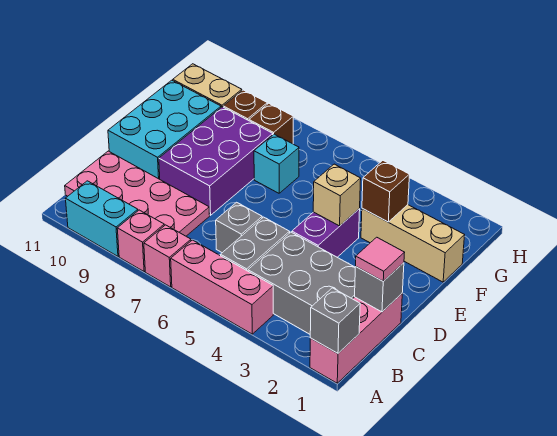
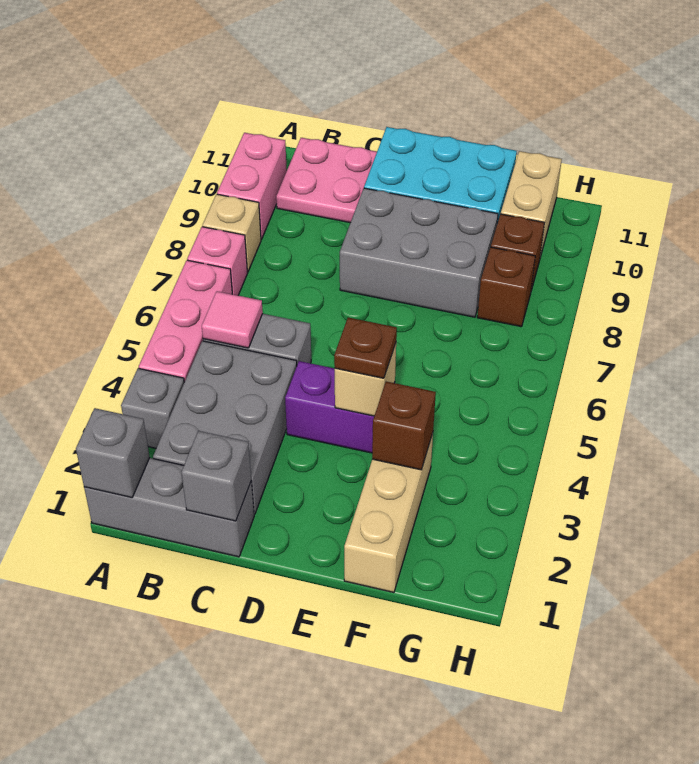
pink brick A1:C1 level 1 -> grey brick A1:C1 level 1
pink brick A8 level 1 -> tan brick A8 level 1
cyan brick A9:A10 level 1 -> pink brick A9:A10 level 1
pink plate B8:C11 level 1 -> pink plate B10:C11 level 1
pink tile C1 level 3 -> pink tile B5 level 2
grey brick C6 level 1 -> grey brick A3 level 1
purple brick D8:F9 level 1 -> grey brick D8:F9 level 1
none -> brown plate E4 level 3
cyan brick F7 level 1 -> none

